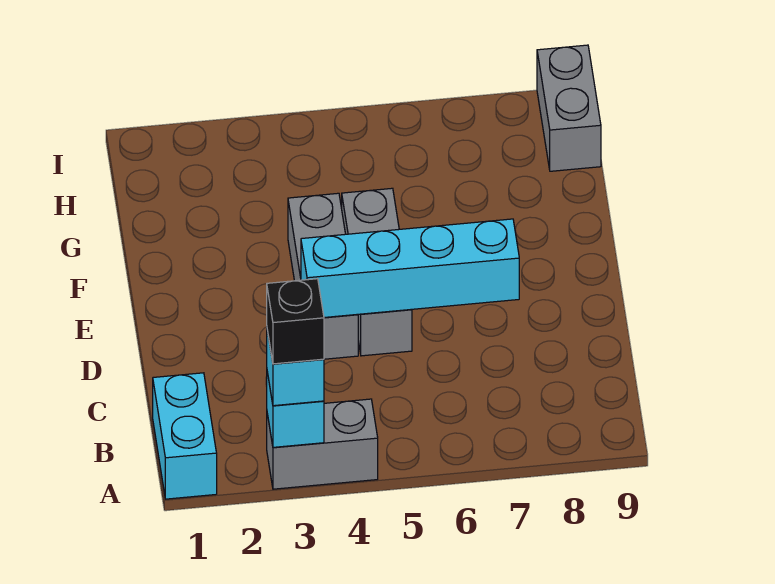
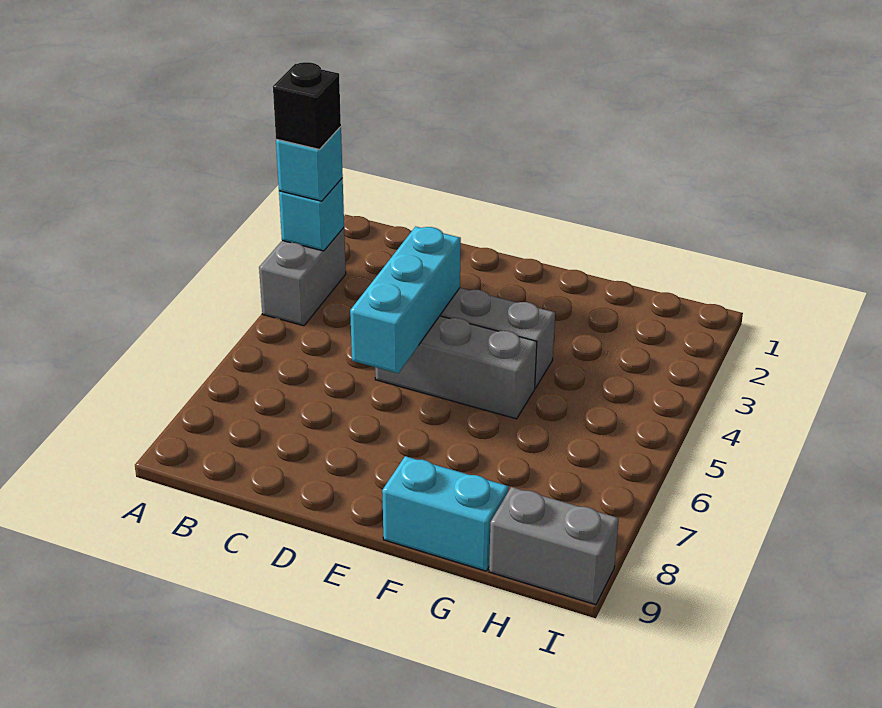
cyan brick A1:B1 level 1 -> cyan brick F9:G9 level 1
cyan brick D4:D7 level 2 -> cyan brick D4:D6 level 2

